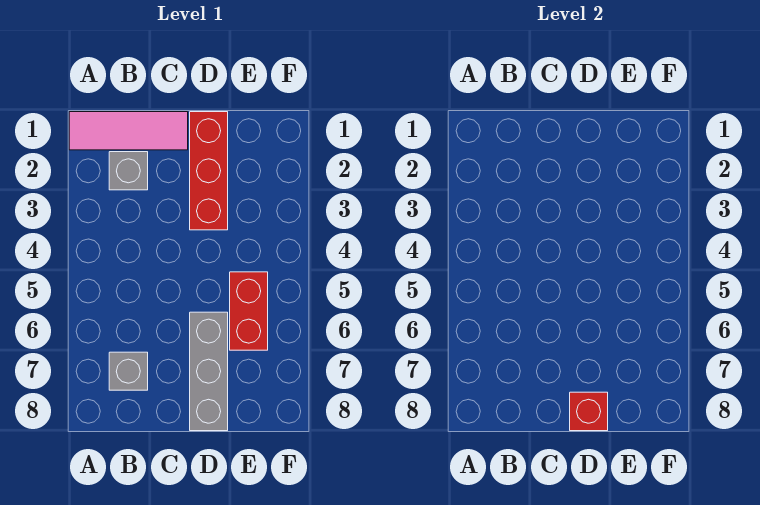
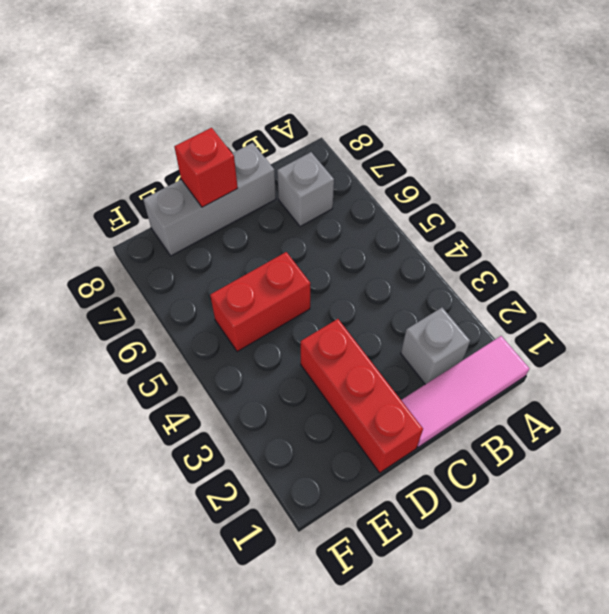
grey brick D6:D8 level 1 -> grey brick C8:E8 level 1
red brick E5:E6 level 1 -> red brick D5:E5 level 1

